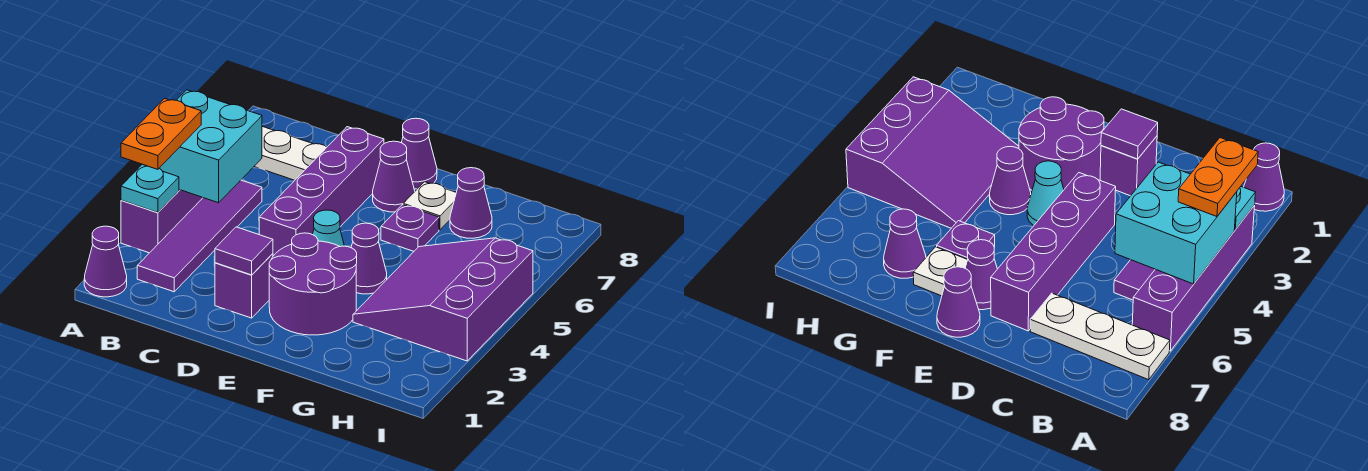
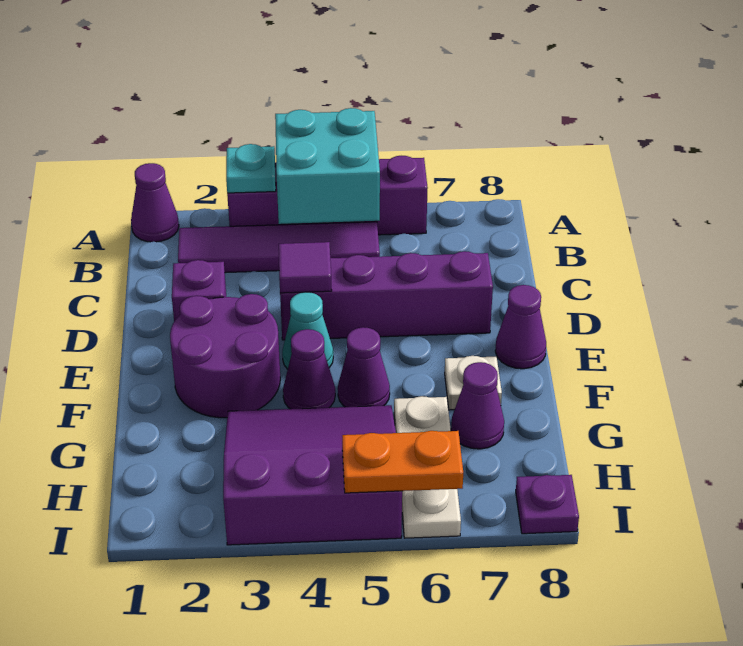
orange plate A3:A4 level 3 -> orange plate I5:I6 level 2
white plate A7:C7 level 1 -> white plate G6:I6 level 1
purple tile D2 level 2 -> purple tile D4 level 2
purple cone E7 level 1 -> purple cone F5 level 1
purple plate F6 level 1 -> purple plate I8 level 1

